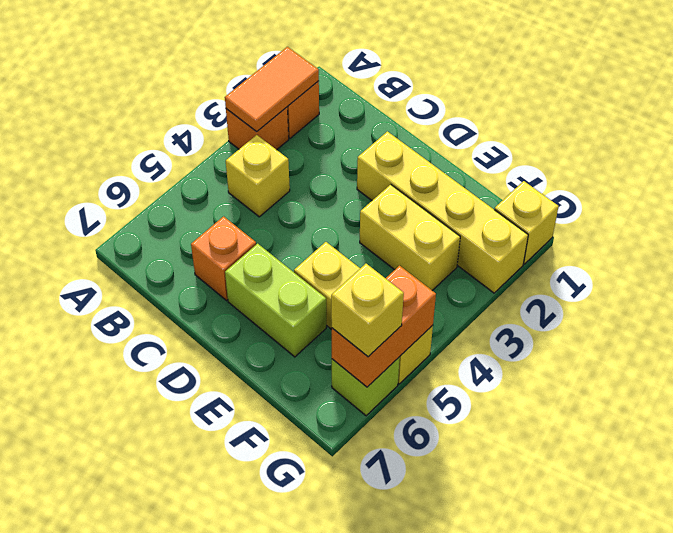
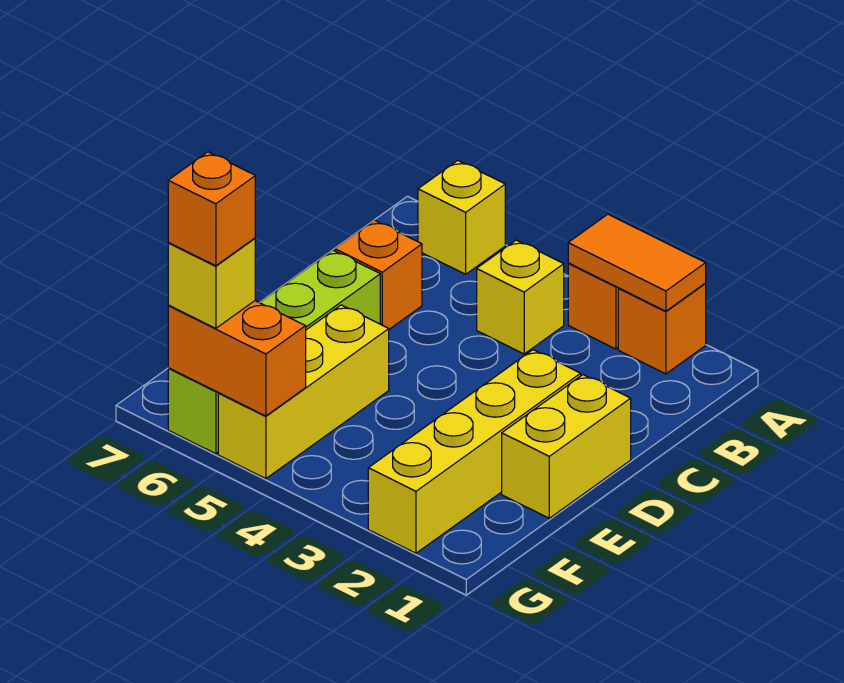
yellow brick E3:F3 level 1 -> yellow brick D1:E1 level 1
yellow brick G1 level 1 -> yellow brick A6 level 1
none -> orange brick G6 level 4

